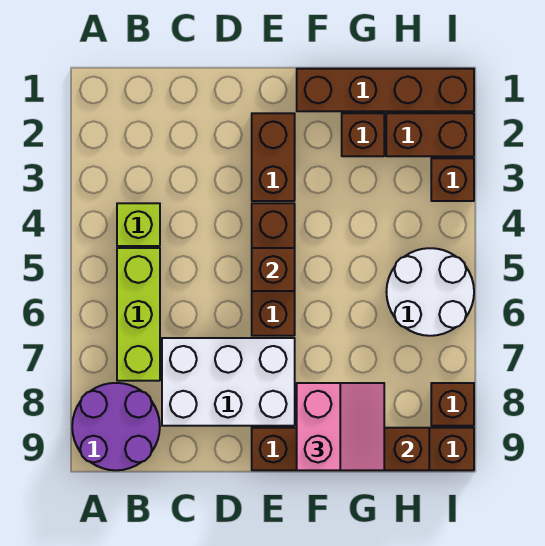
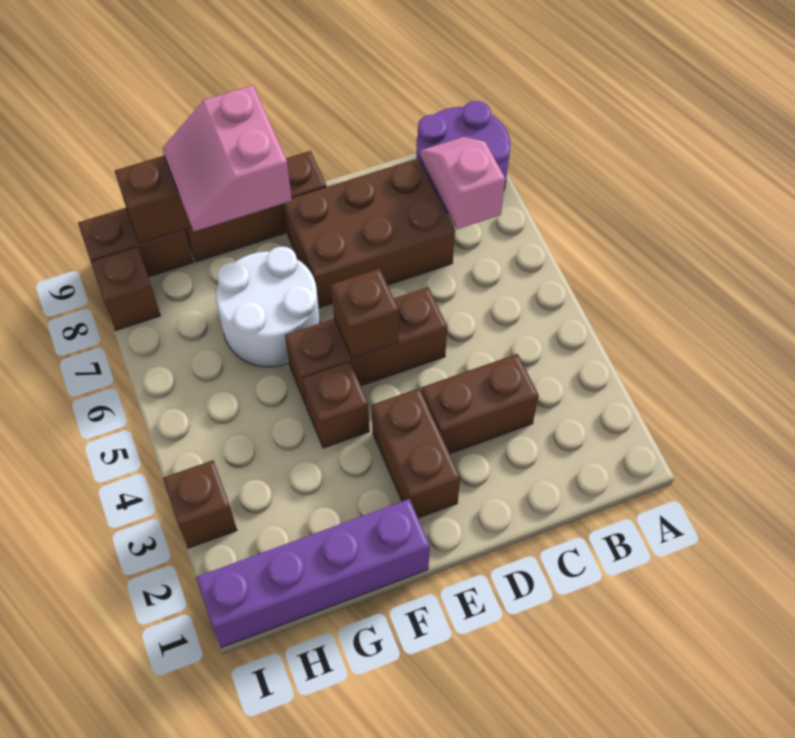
lime brick B4 level 1 -> none
lime brick B5:B7 level 1 -> none
none -> pink slope B7:B8 level 2 top 7
white brick C7:E8 level 1 -> brown brick C7:E8 level 1
brown brick E4:E6 level 1 -> brown brick D5:F5 level 1
brown brick F1:I1 level 1 -> purple brick F1:I1 level 1
brown brick G2 level 1 -> brown brick F4 level 1
brown brick H2:I2 level 1 -> brown brick C3:D3 level 1
white round brick H5:I6 level 1 -> white round brick F6:G7 level 1

